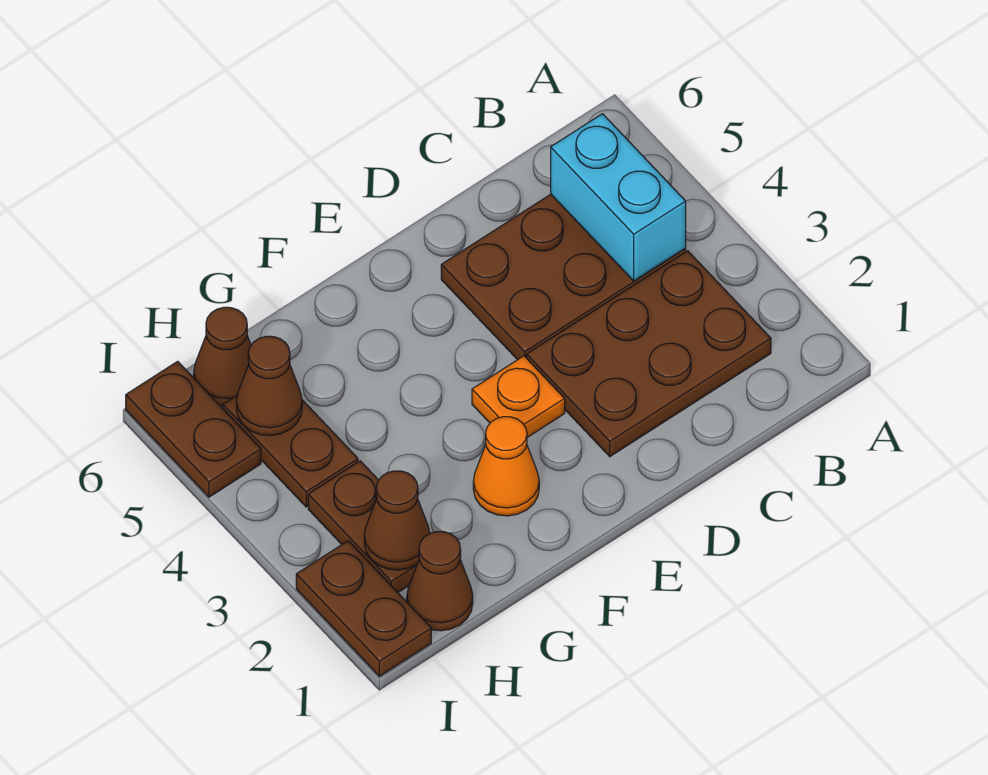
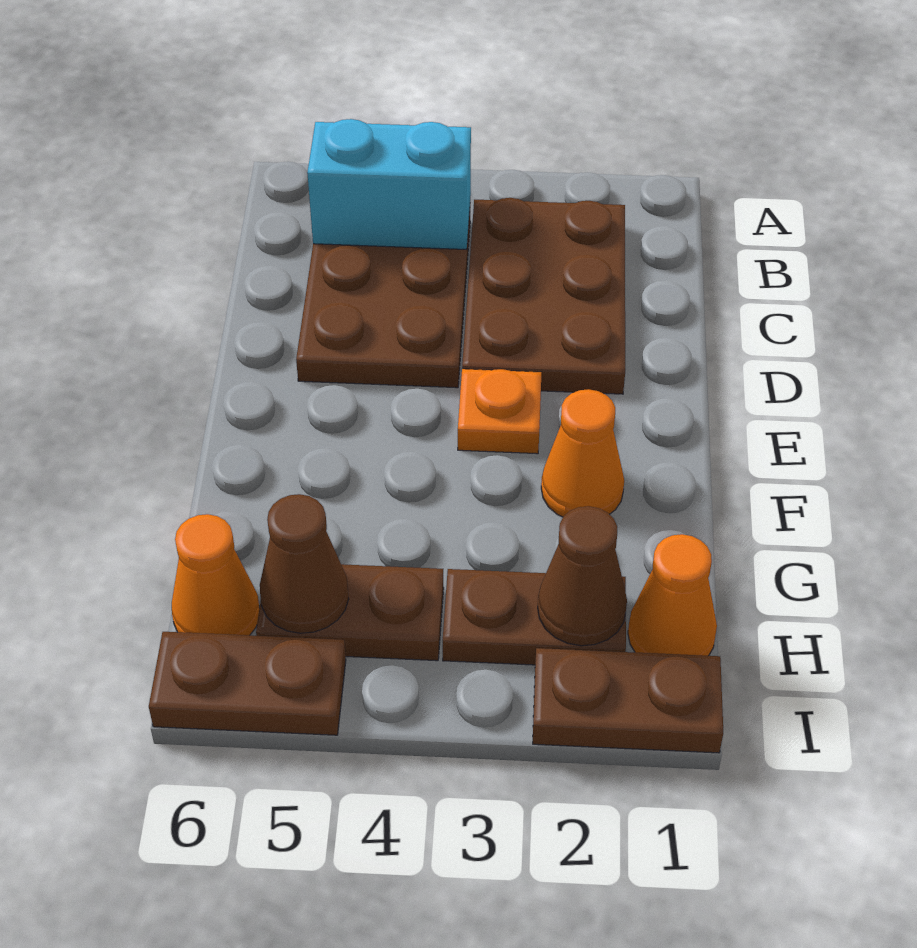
brown cone H1 level 1 -> orange cone H1 level 1
brown cone H6 level 1 -> orange cone H6 level 1

